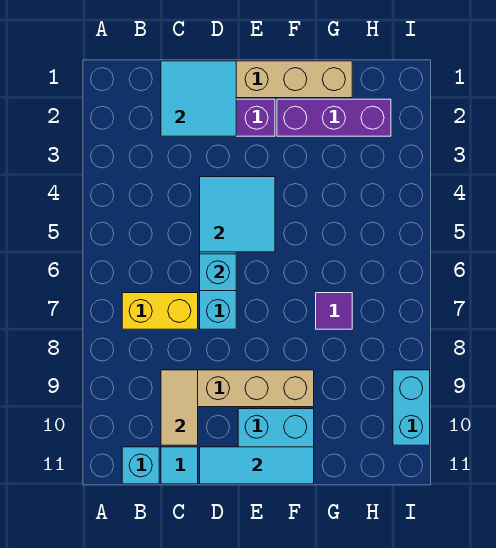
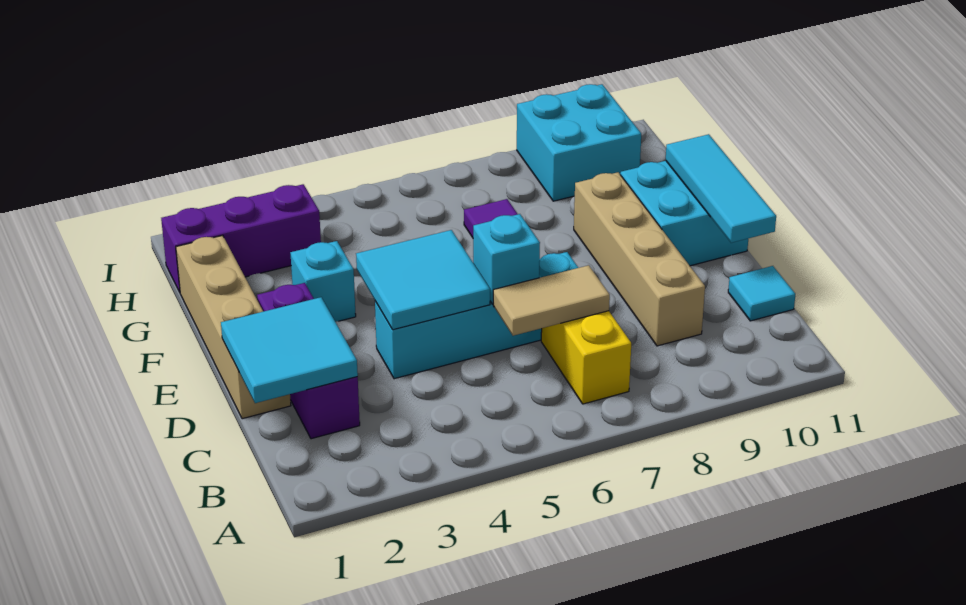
cyan brick B11 level 1 -> cyan brick F3 level 1
tan tile C9:C10 level 2 -> tan tile C6:C7 level 2
purple brick F2:H2 level 1 -> purple brick H1:H3 level 1
cyan brick I9:I10 level 1 -> cyan brick H9:I10 level 1

